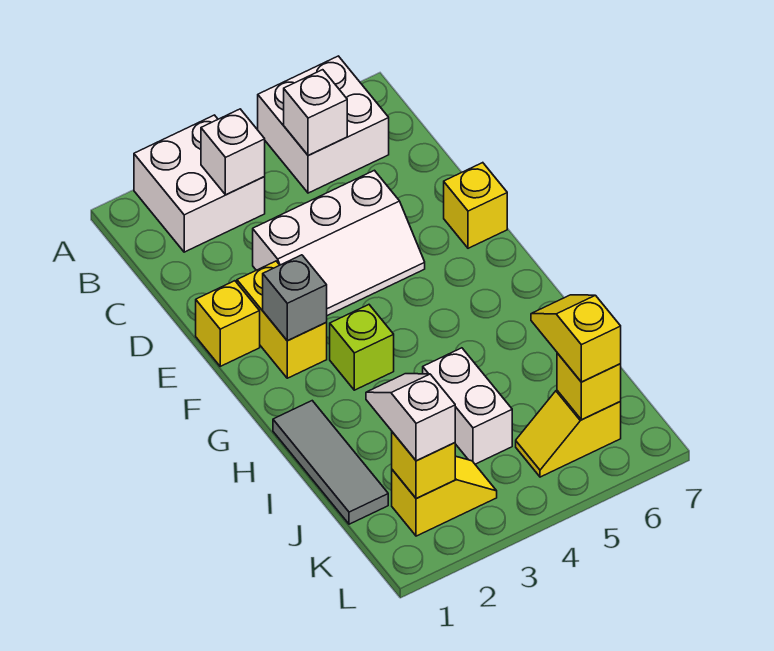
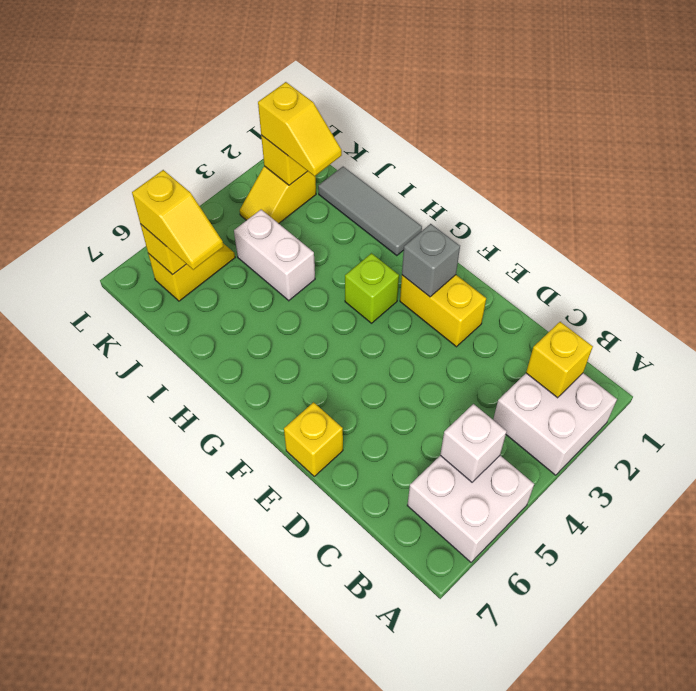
white brick B3 level 2 -> none
white slope D3:E5 level 1 top D -> none
yellow brick E1 level 1 -> yellow brick B2 level 2
white slope J2:K2 level 3 top K -> yellow slope J2:K2 level 3 top K

